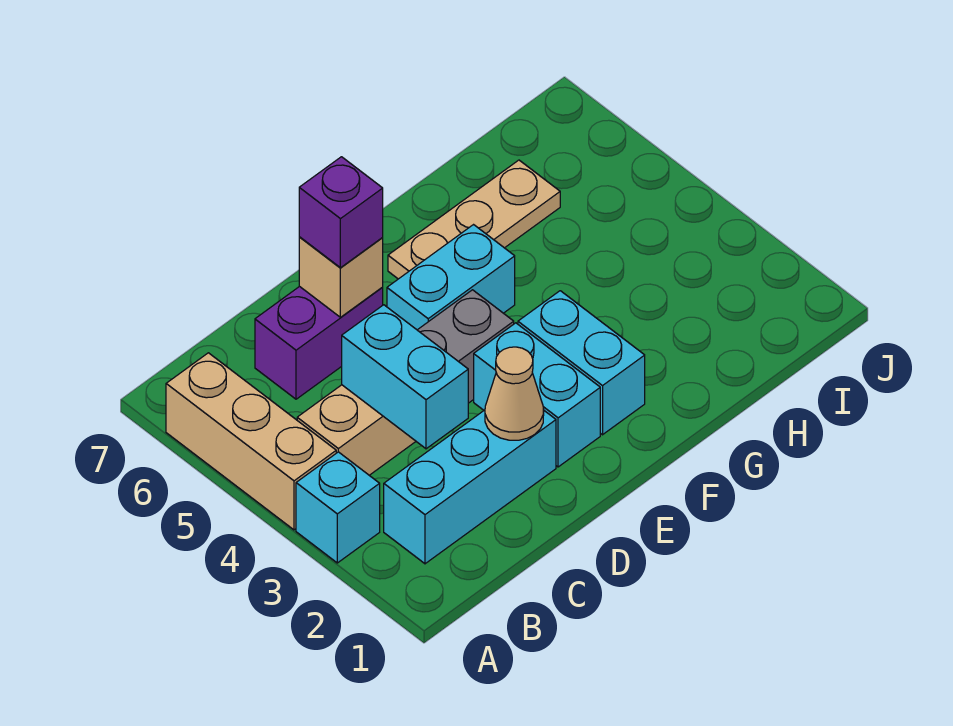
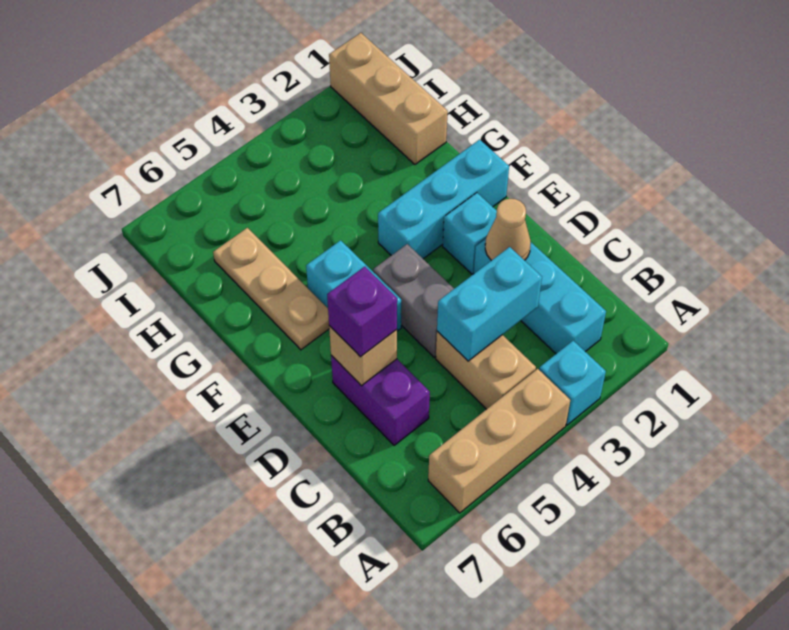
cyan brick E2:E3 level 1 -> cyan brick E2 level 1
cyan brick F2:F3 level 1 -> cyan brick F1:F3 level 1
none -> tan brick H1:J1 level 1

